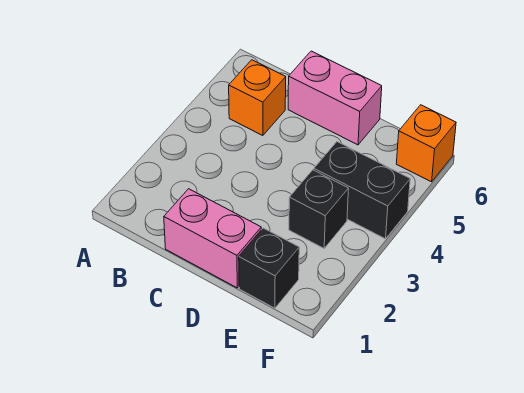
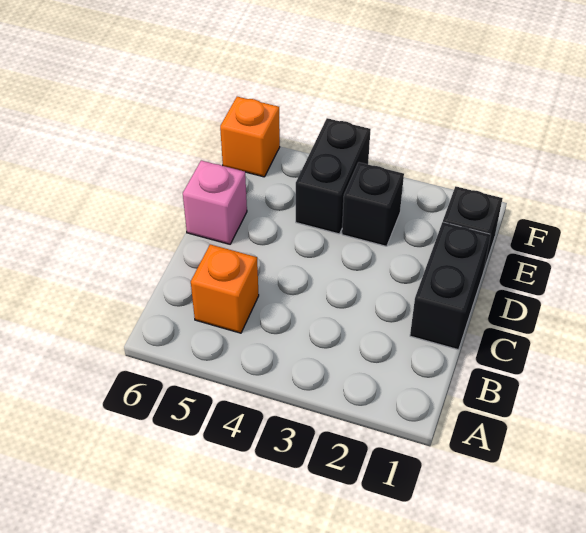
pink brick C1:D1 level 1 -> black brick C1:D1 level 1
pink brick C6:D6 level 1 -> pink brick D6 level 1

